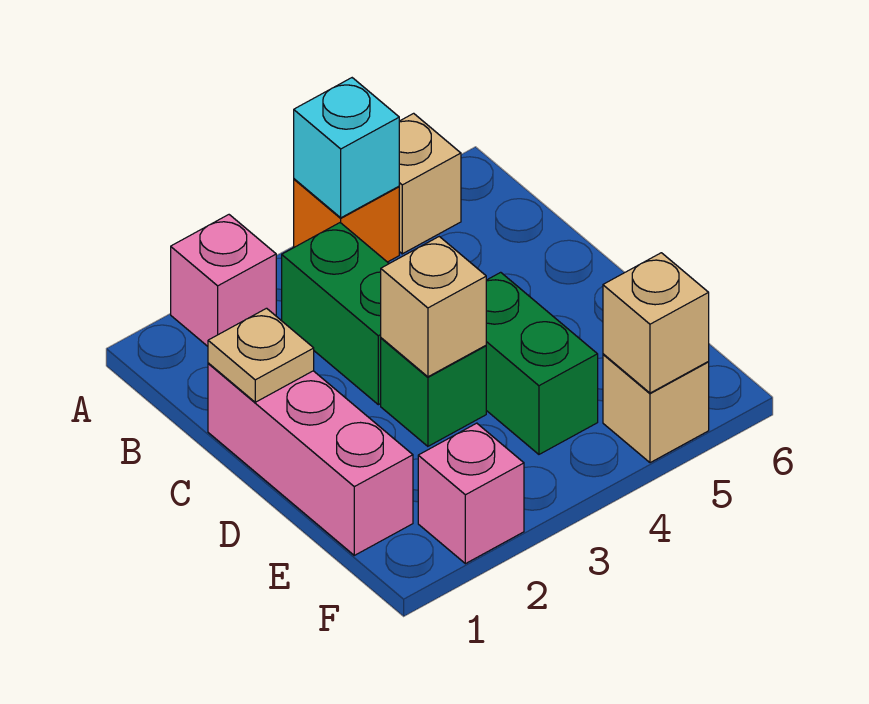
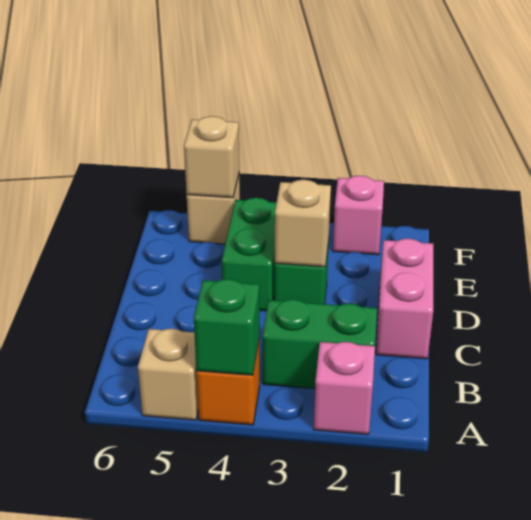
cyan brick A4 level 2 -> green brick A4 level 2
green brick B3:C3 level 1 -> green brick B2:B3 level 1
pink brick C1:E1 level 1 -> pink brick C1:D1 level 1
tan plate C1 level 2 -> none

